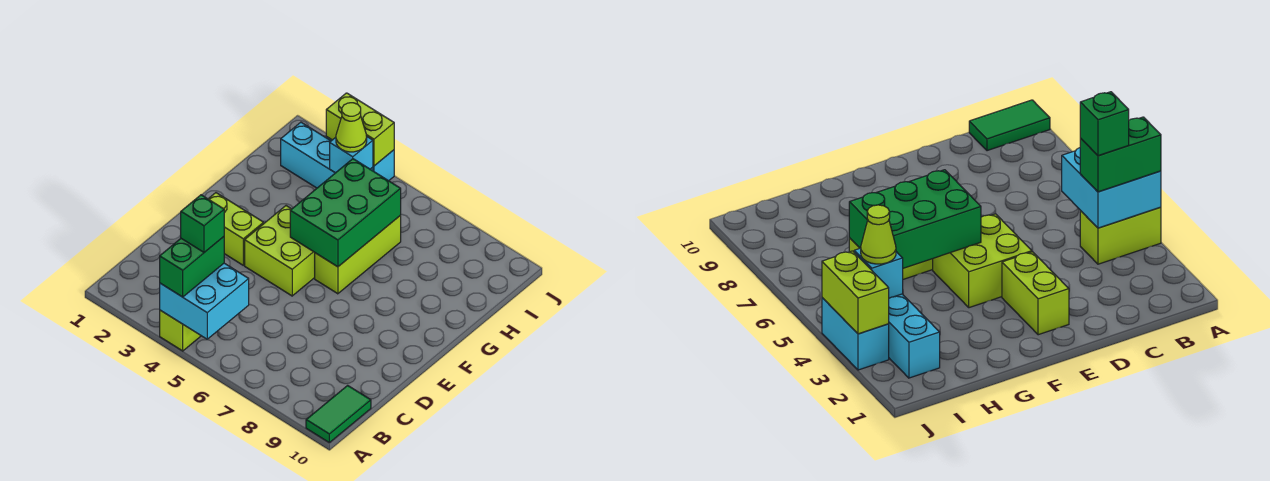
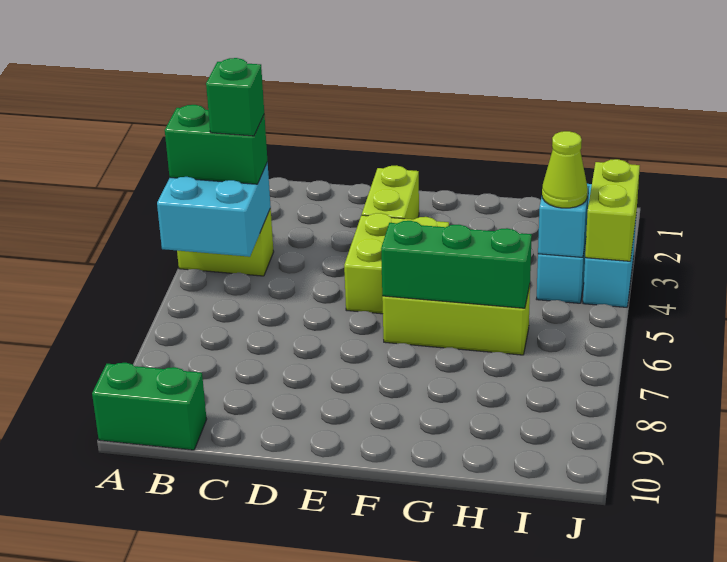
green tile A10:B10 level 1 -> green brick A10:B10 level 1
green brick F5:H6 level 2 -> green brick F6:H6 level 2

